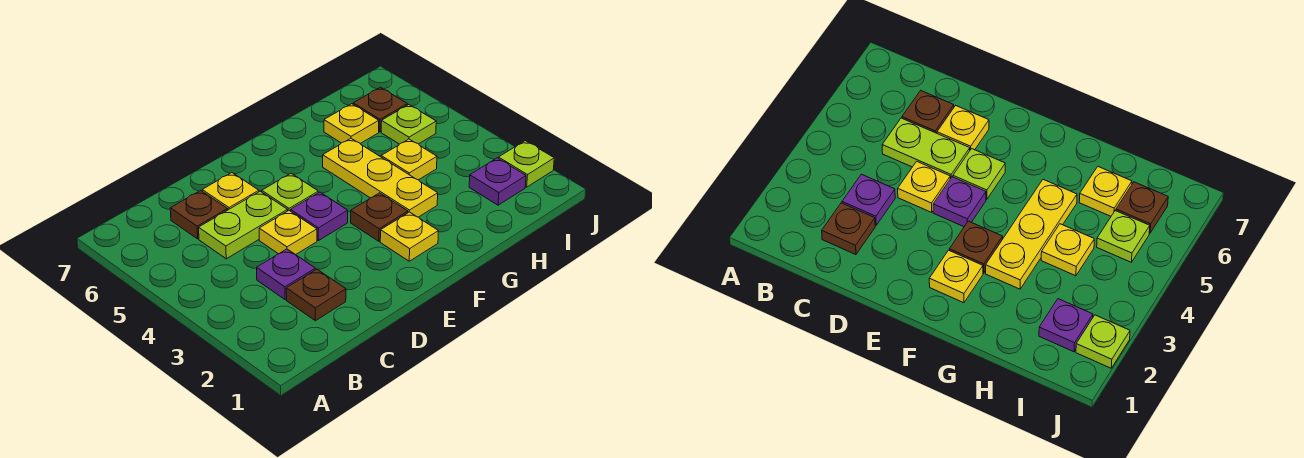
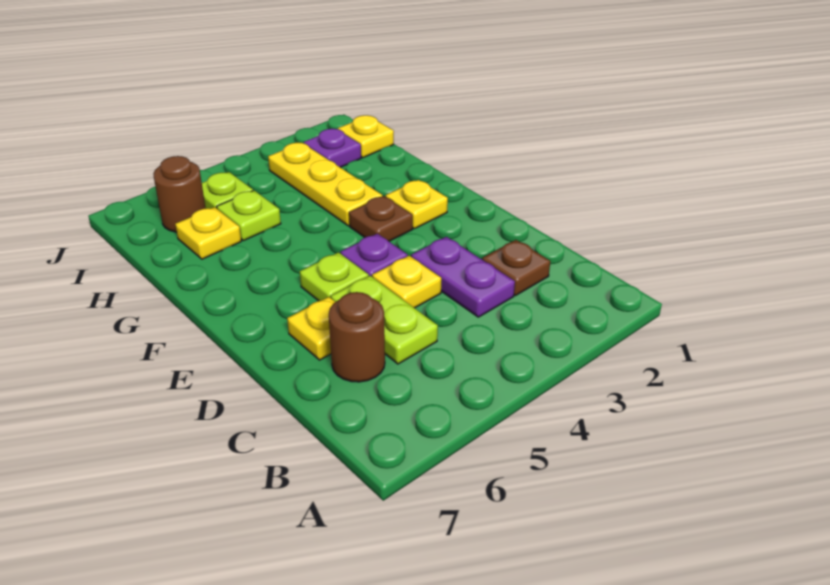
purple plate C3 level 1 -> purple plate C3:D3 level 1
brown plate C6 level 1 -> brown round brick C6 level 1
yellow plate G3:G5 level 1 -> yellow plate G3:I3 level 1
yellow plate H4 level 1 -> yellow plate I1 level 1
brown plate I6 level 1 -> brown round brick I6 level 1
lime plate J2 level 1 -> lime plate H5 level 1

